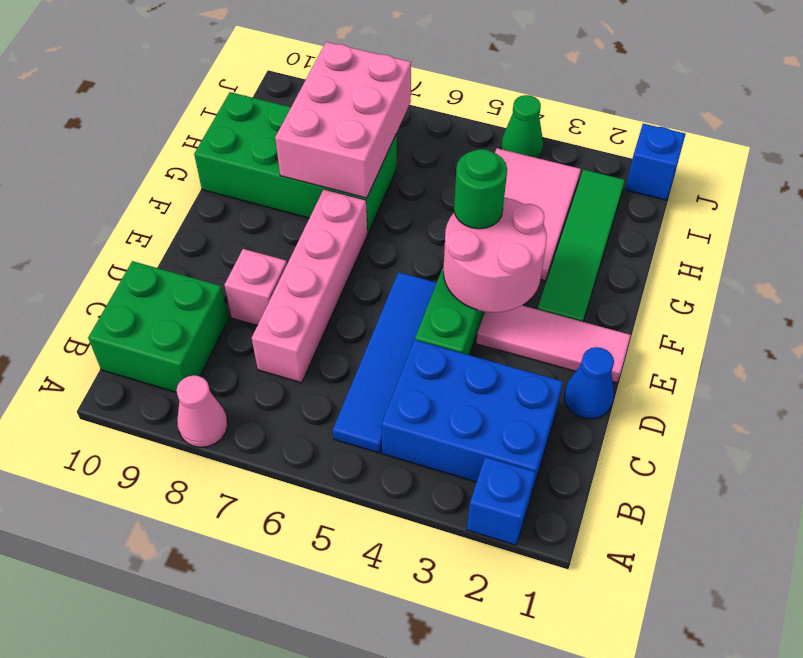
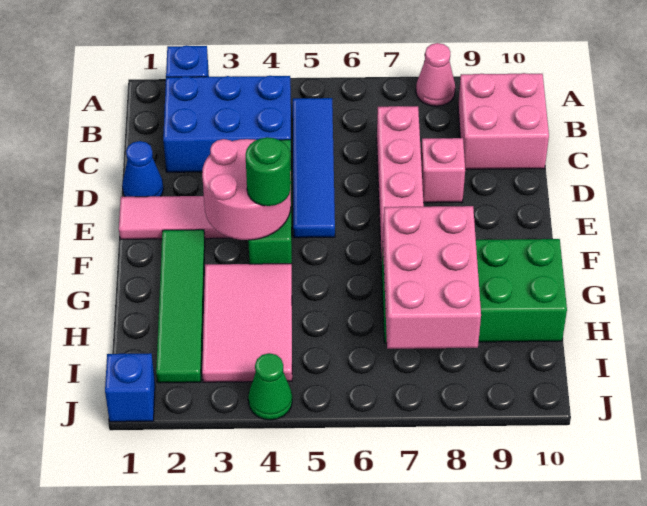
green brick B9:C10 level 1 -> pink brick B9:C10 level 1

